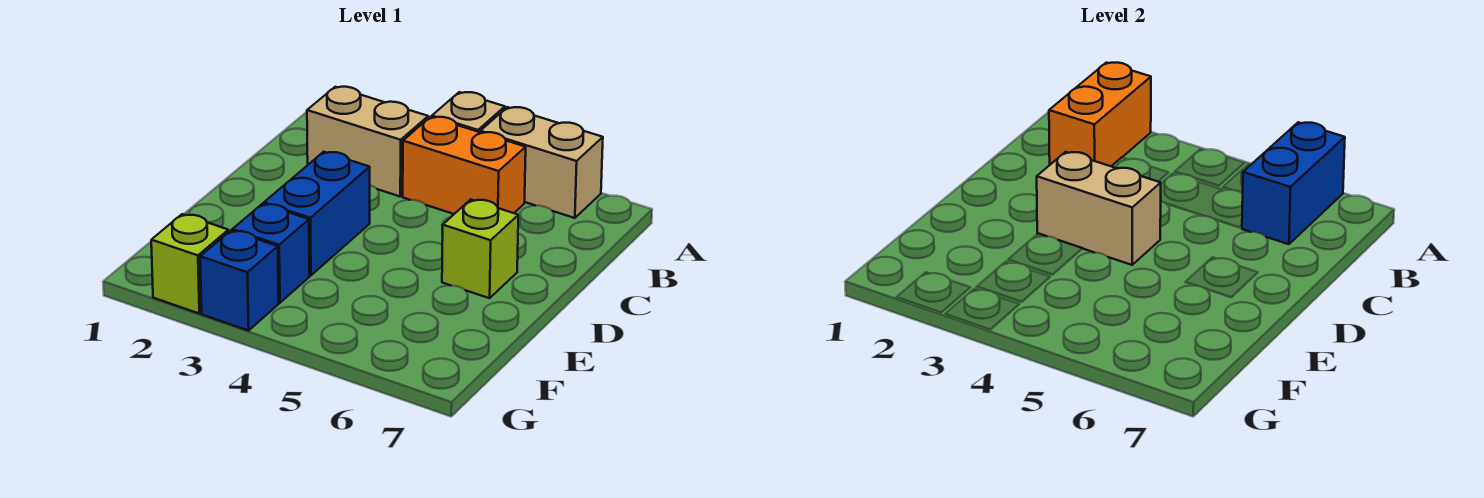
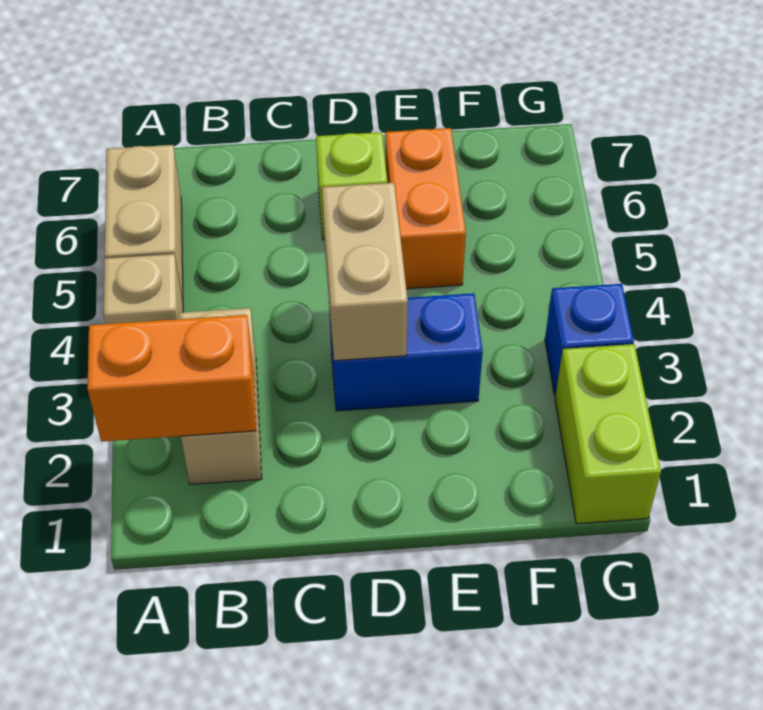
blue brick A6:B6 level 2 -> none
orange brick B4:B5 level 1 -> orange brick E5:E6 level 1
blue brick F3 level 1 -> none
lime brick G2 level 1 -> lime brick G1:G2 level 1

